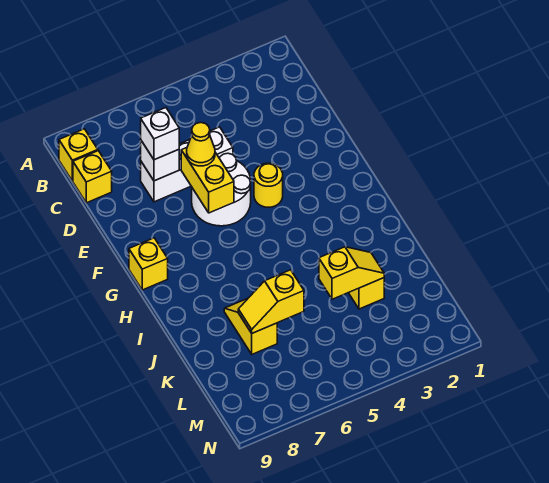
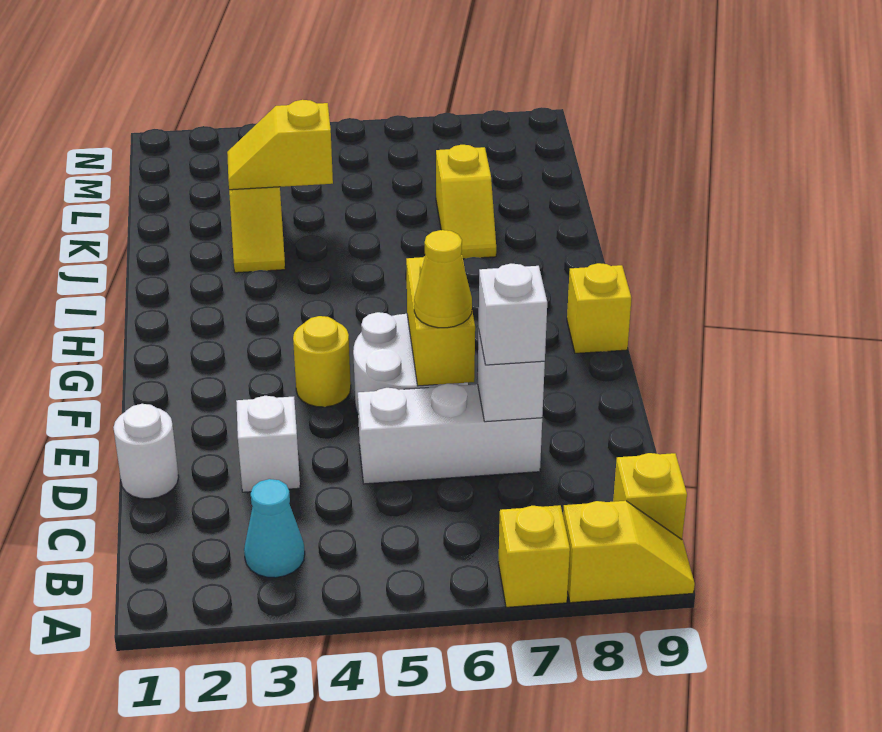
none -> cyan cone B3 level 1
yellow brick C9 level 1 -> yellow brick A7 level 1
none -> white round brick D1 level 1
none -> white brick D3 level 1
yellow slope K6:K7 level 2 top 6 -> yellow slope A8:A9 level 1 top 8

